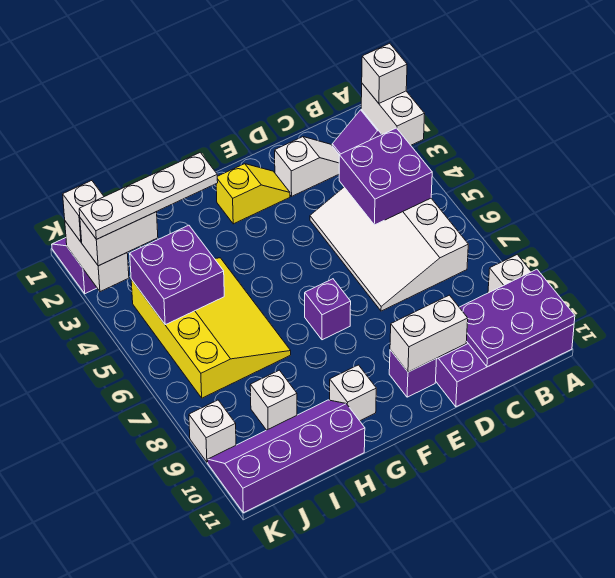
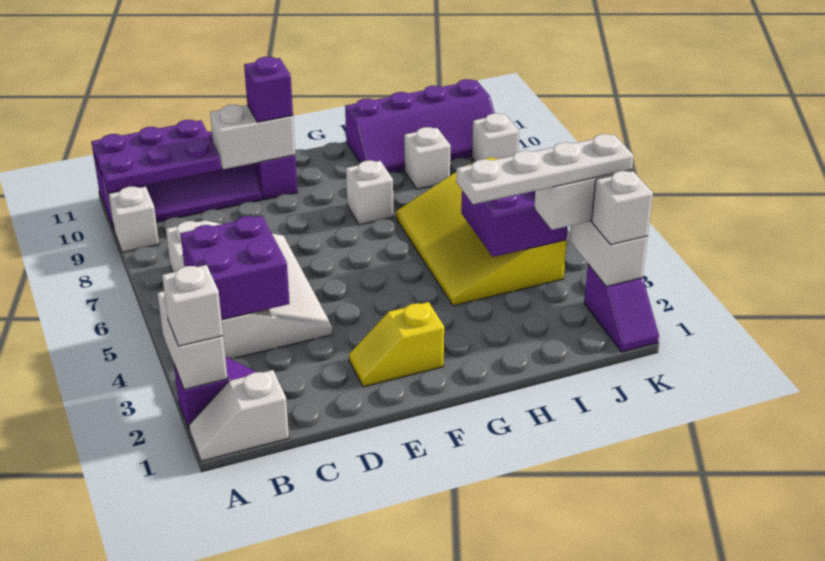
white slope C2:D2 level 1 top D -> white slope A1:B1 level 1 top B
purple brick F7 level 1 -> purple brick E10 level 3
white brick G10 level 1 -> white brick G8 level 1

